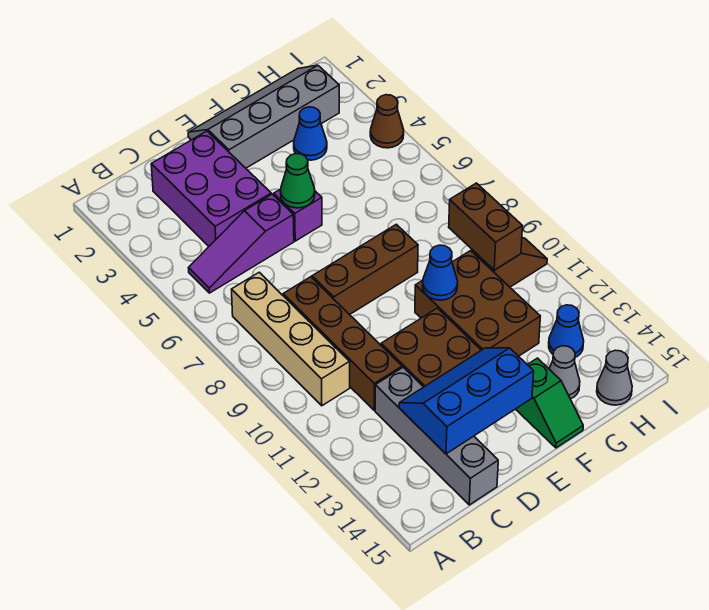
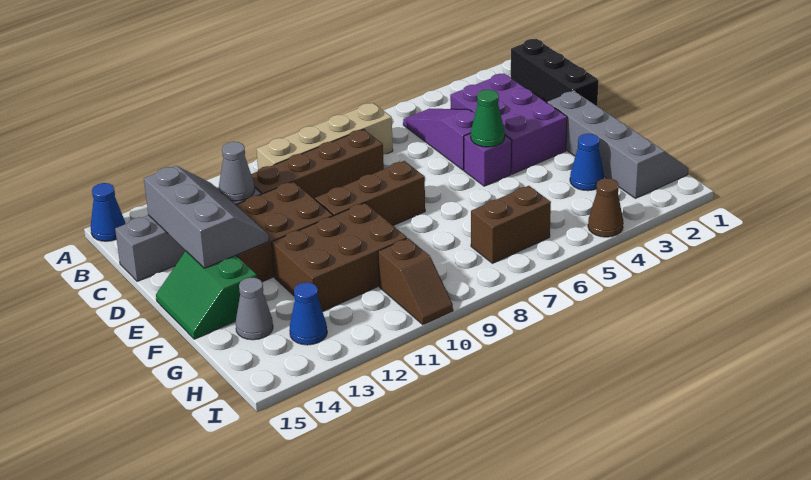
none -> black brick B1:D1 level 1
purple brick C2:D4 level 1 -> purple brick C3:E4 level 1
blue slope C13:E14 level 2 top 14 -> grey slope C13:E14 level 2 top 14
brown brick D8:F8 level 1 -> brown brick E8:E10 level 1
blue cone F10 level 2 -> blue cone A15 level 1
green slope F14:F15 level 1 top 14 -> green slope E14:F15 level 1 top 14
brown brick H9:H10 level 2 -> brown brick H6:H7 level 1
grey cone H15 level 1 -> grey cone C12 level 2

